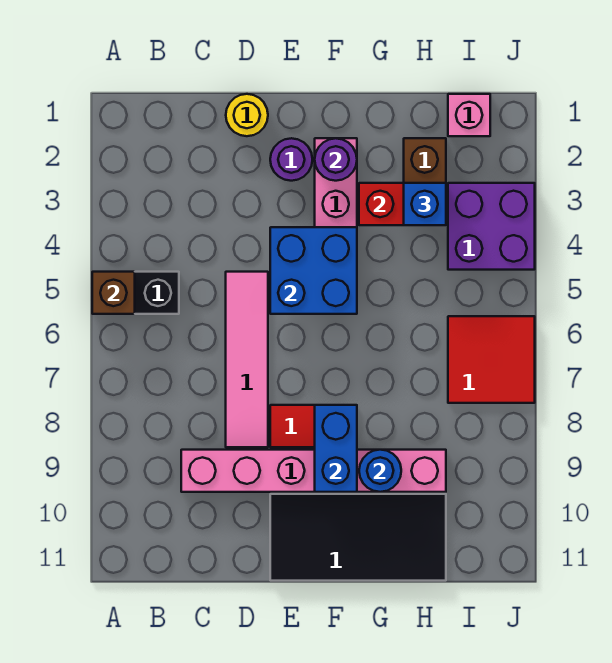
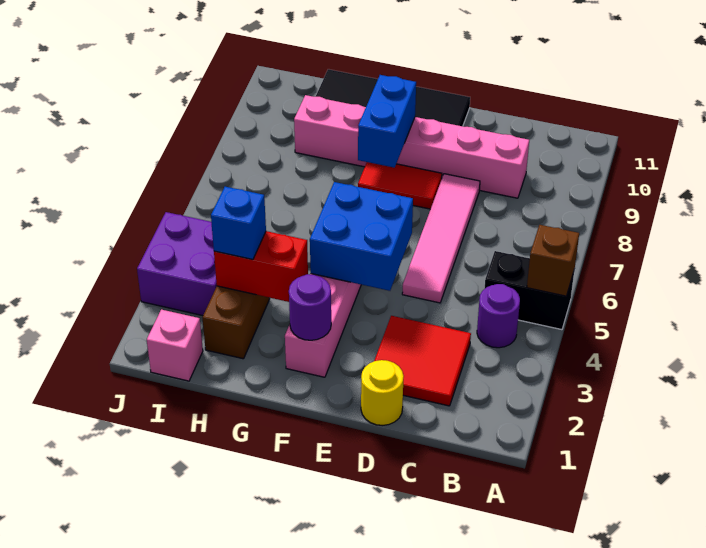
purple round brick E2 level 1 -> purple round brick B4 level 1
blue round brick G9 level 2 -> none
red tile I6:J7 level 1 -> red tile C2:D3 level 1

